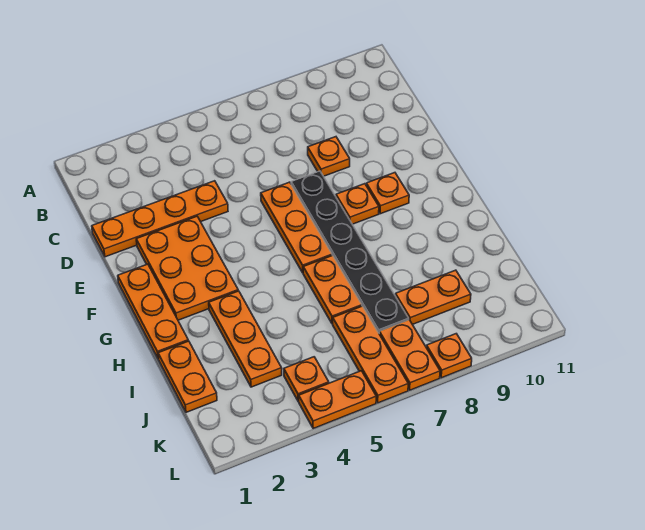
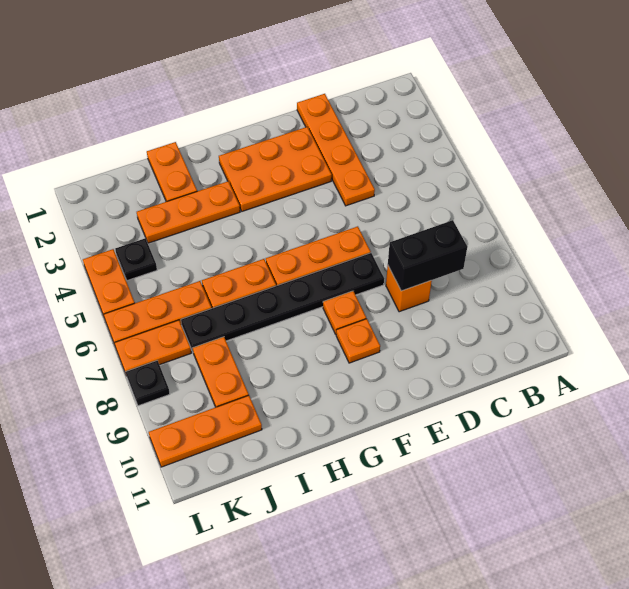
none -> black brick C8:D8 level 2
orange plate D8 level 1 -> orange brick D8 level 1
orange plate F1:H1 level 1 -> orange plate J10:L10 level 1
orange plate I1:J1 level 1 -> orange plate I1:I2 level 1
orange plate K4 level 1 -> black plate K4 level 1
orange plate L8 level 1 -> black plate L8 level 1

